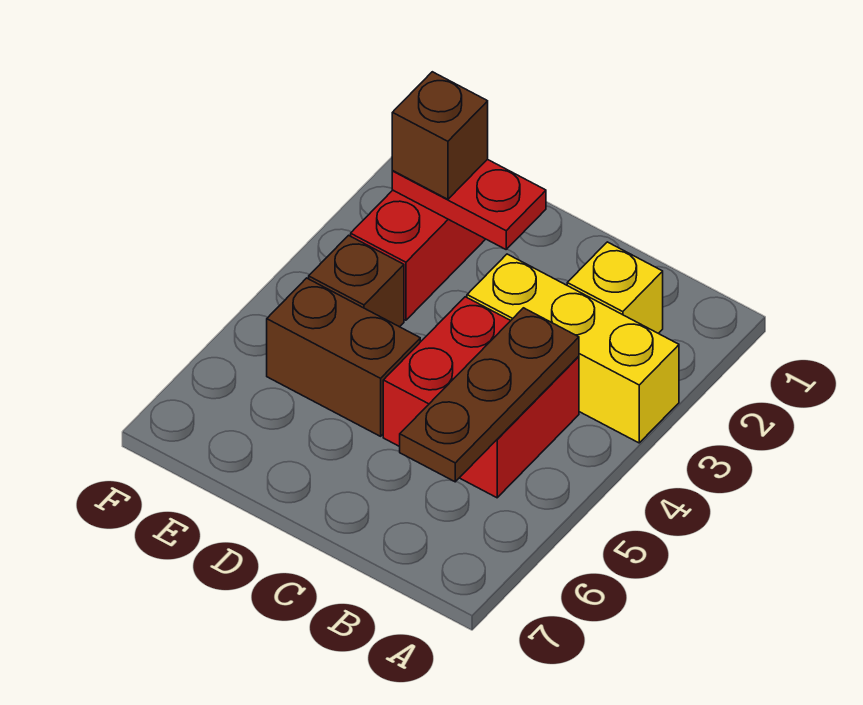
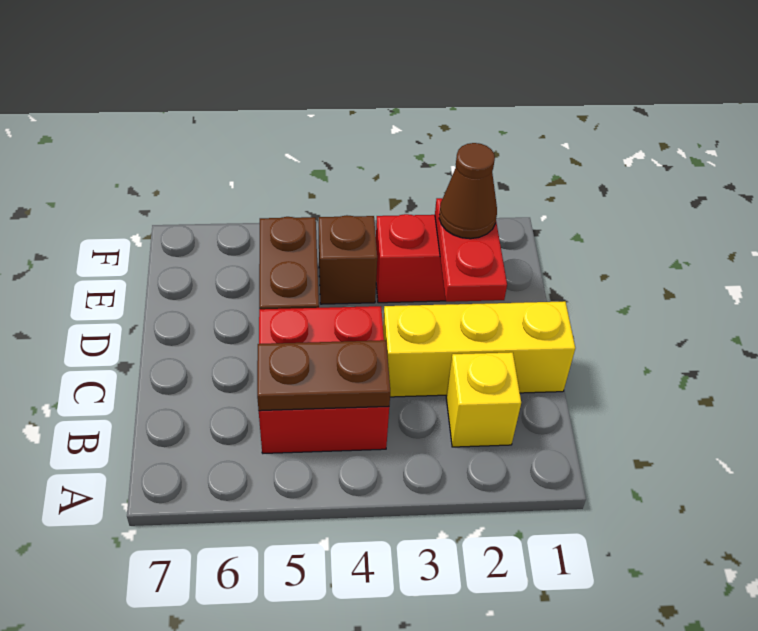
yellow brick A3:C3 level 1 -> yellow brick C1:C3 level 1
brown plate B4:B6 level 2 -> brown plate B4:B5 level 2
brown brick E2 level 3 -> brown cone E2 level 3

